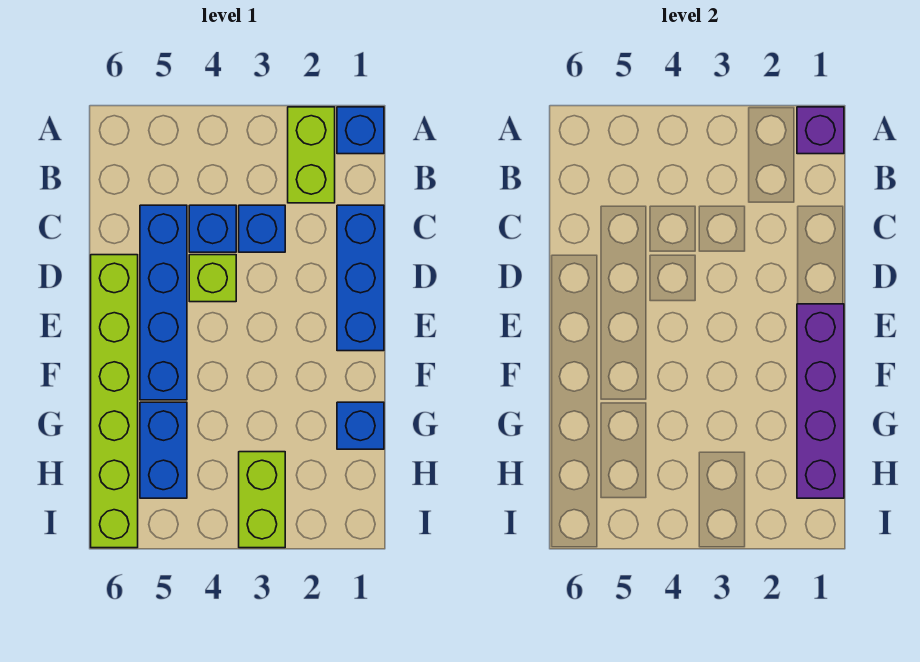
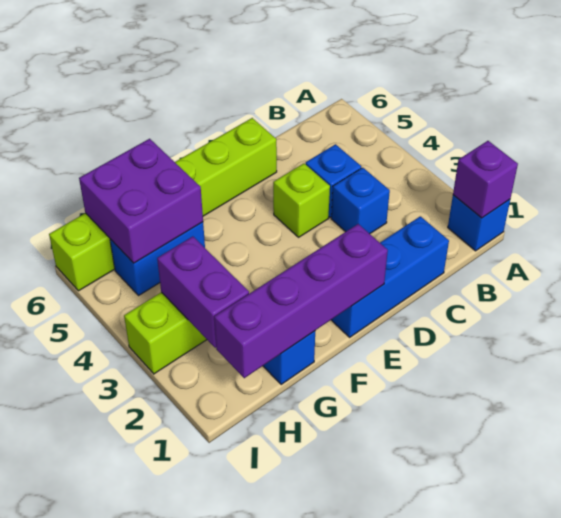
lime brick A2:B2 level 1 -> none
blue brick C5:F5 level 1 -> none
none -> purple brick G5:H6 level 2
none -> purple brick H2:H3 level 2

